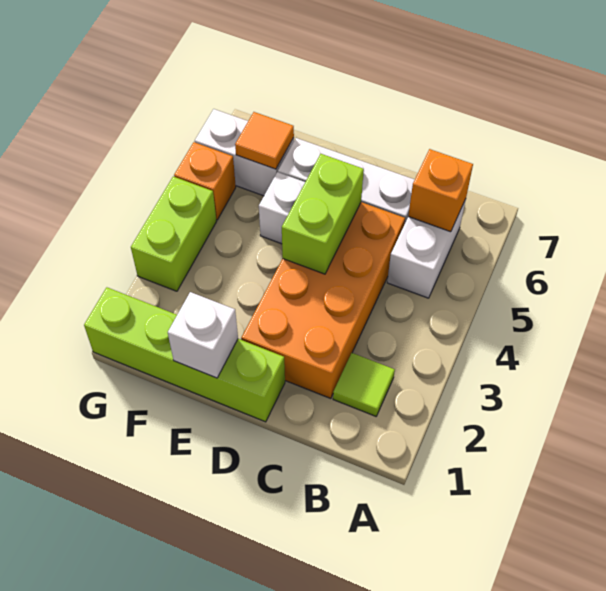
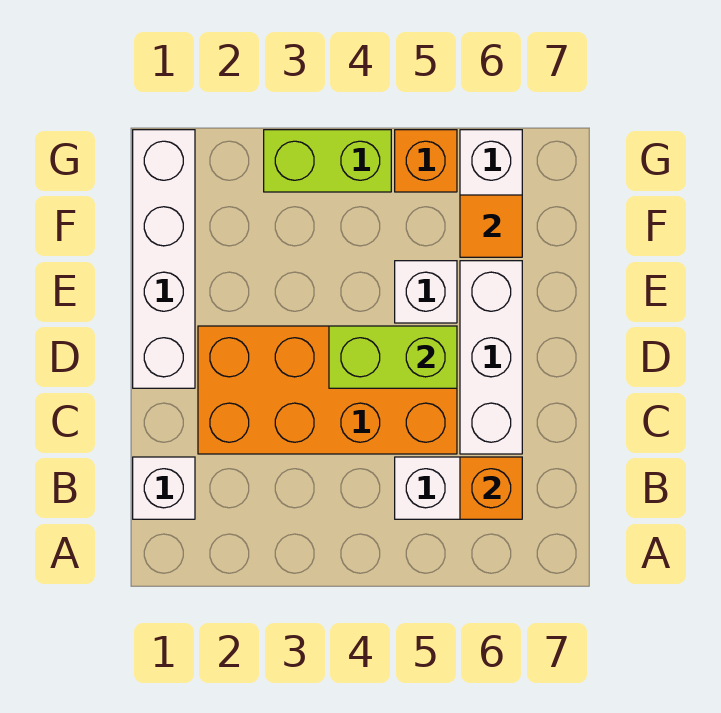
lime tile B2 level 1 -> none
lime brick D1:G1 level 1 -> white brick D1:G1 level 1
white brick E1 level 2 -> white brick B1 level 1

